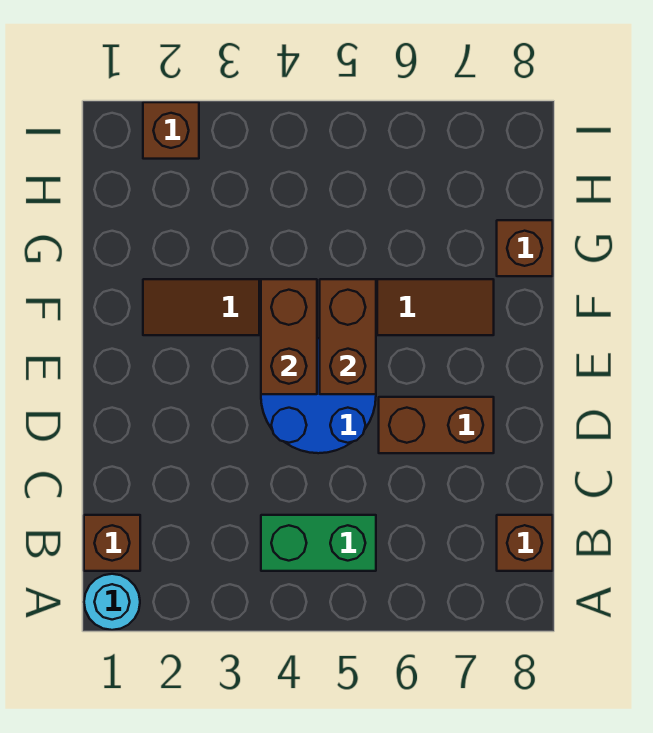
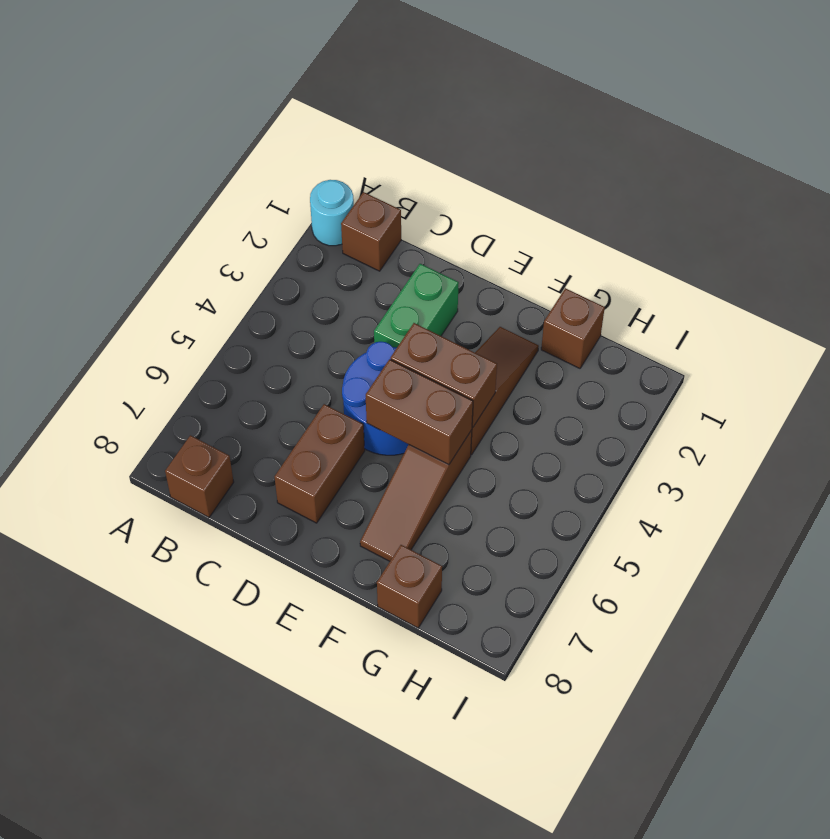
green brick B4:B5 level 1 -> green brick D2:D3 level 1
brown brick I2 level 1 -> brown brick G1 level 1

